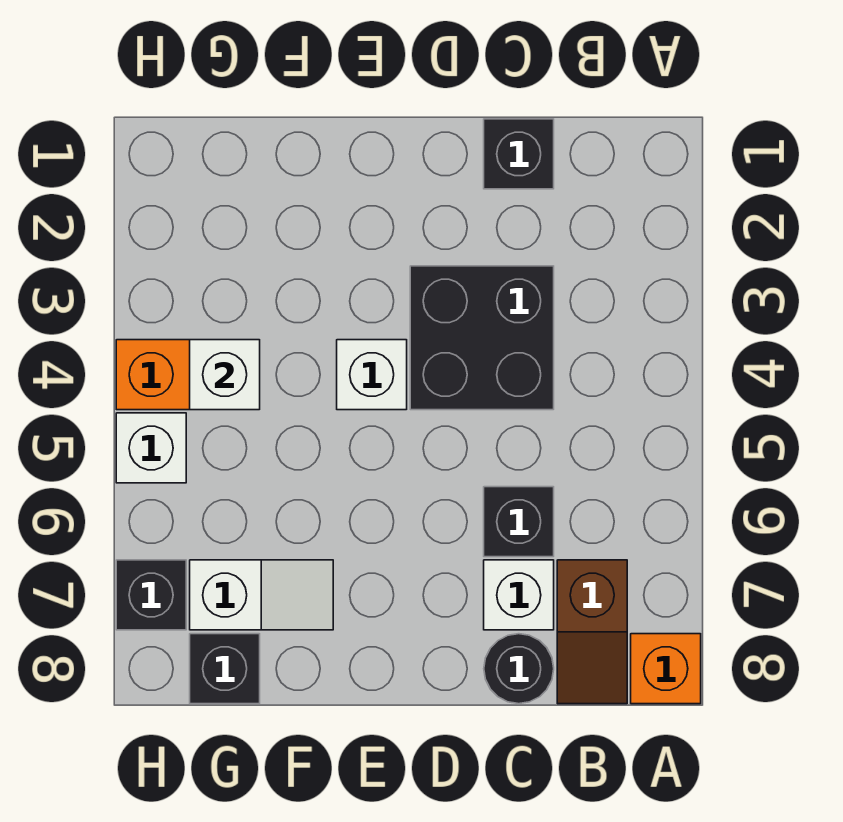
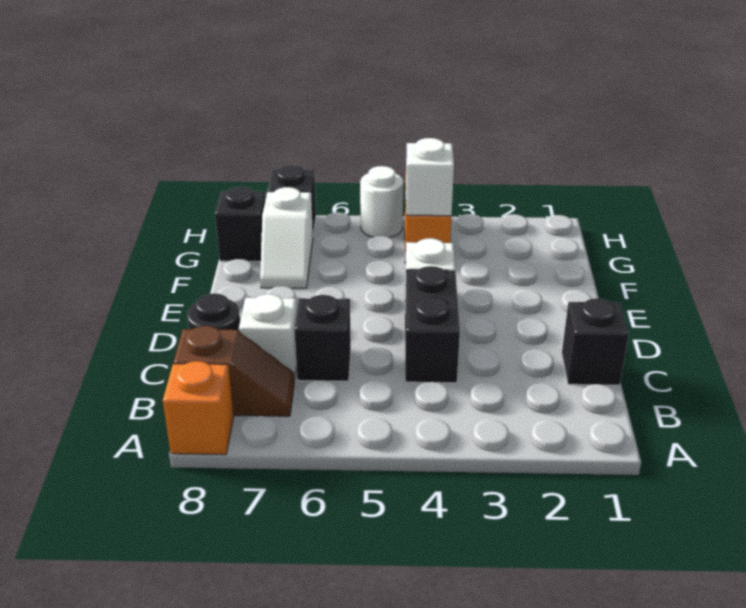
brown slope B7:B8 level 1 top 7 -> brown slope B7:B8 level 1 top 8
black brick C3:D4 level 1 -> black brick C4:D4 level 1
white brick H5 level 1 -> white round brick H5 level 1

